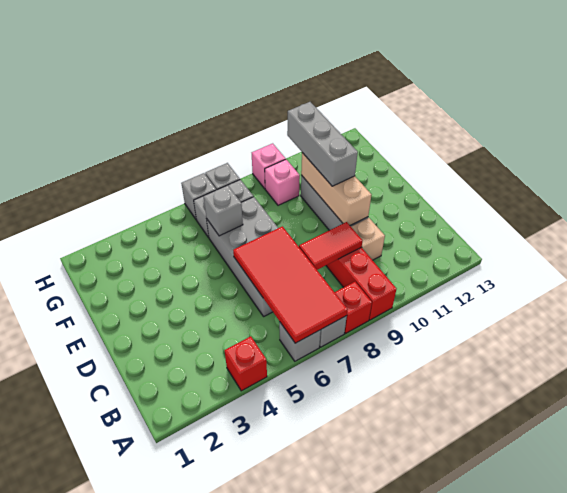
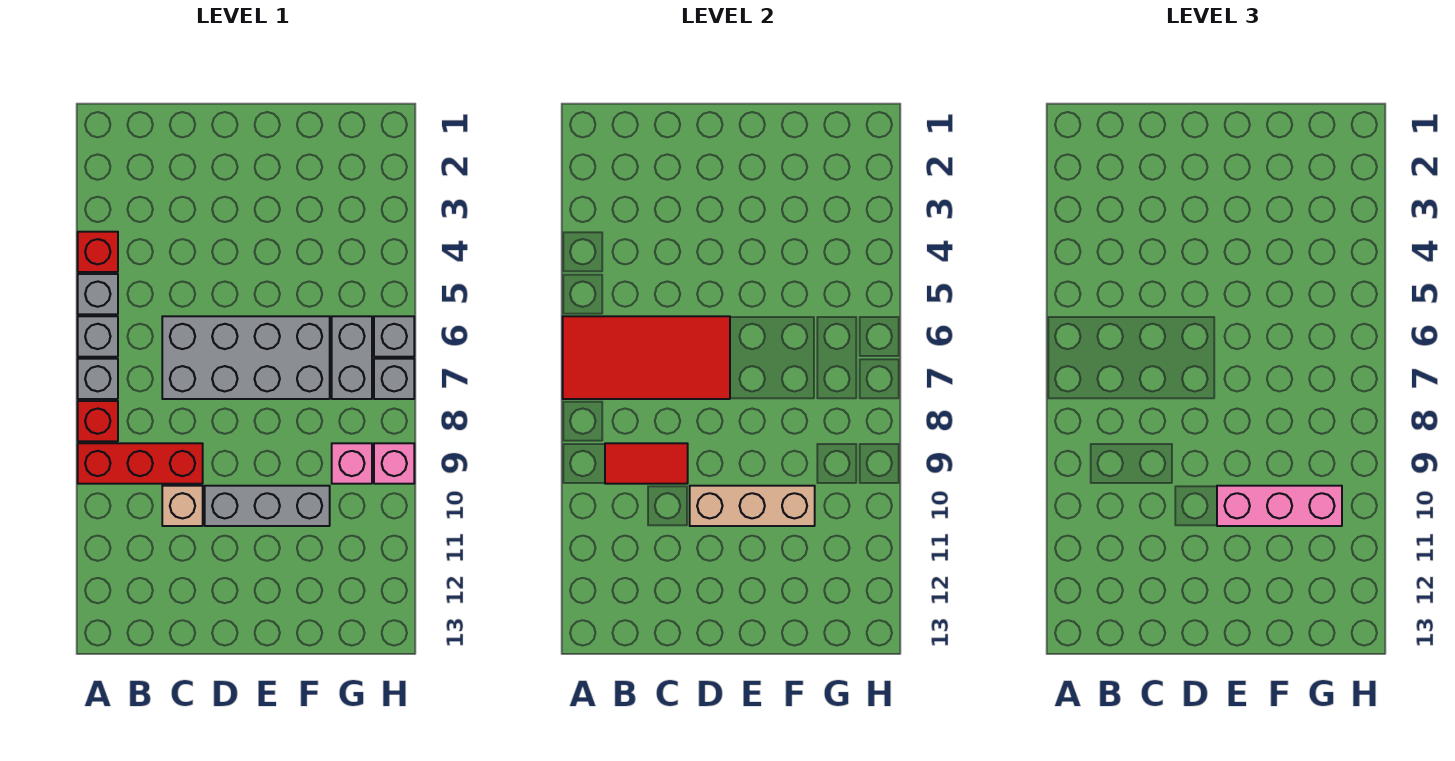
red tile C8:C9 level 2 -> red tile B9:C9 level 2
grey brick E10:G10 level 3 -> pink brick E10:G10 level 3
grey brick F6 level 2 -> grey brick A5 level 1

